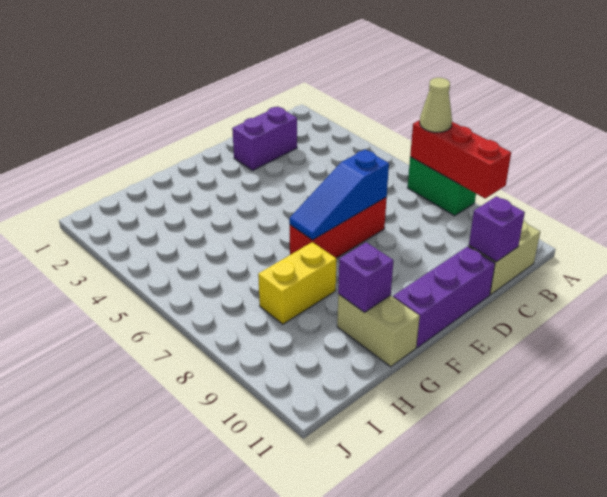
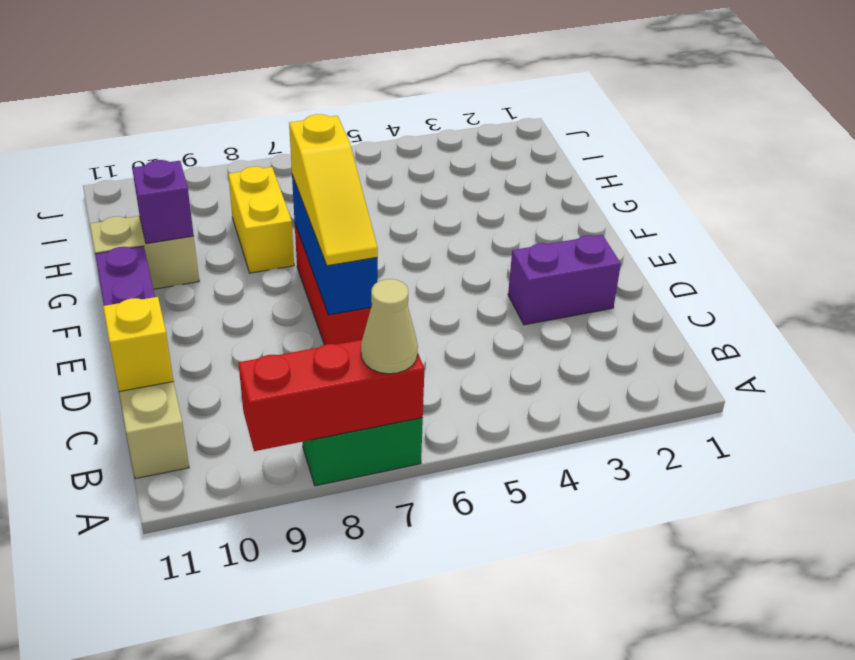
purple brick C2:D2 level 1 -> purple brick D2:D3 level 1
purple brick C11 level 2 -> yellow brick C11 level 2
blue slope D7:F7 level 2 top D -> blue brick D7:F7 level 2
none -> yellow slope D7:F7 level 3 top F

